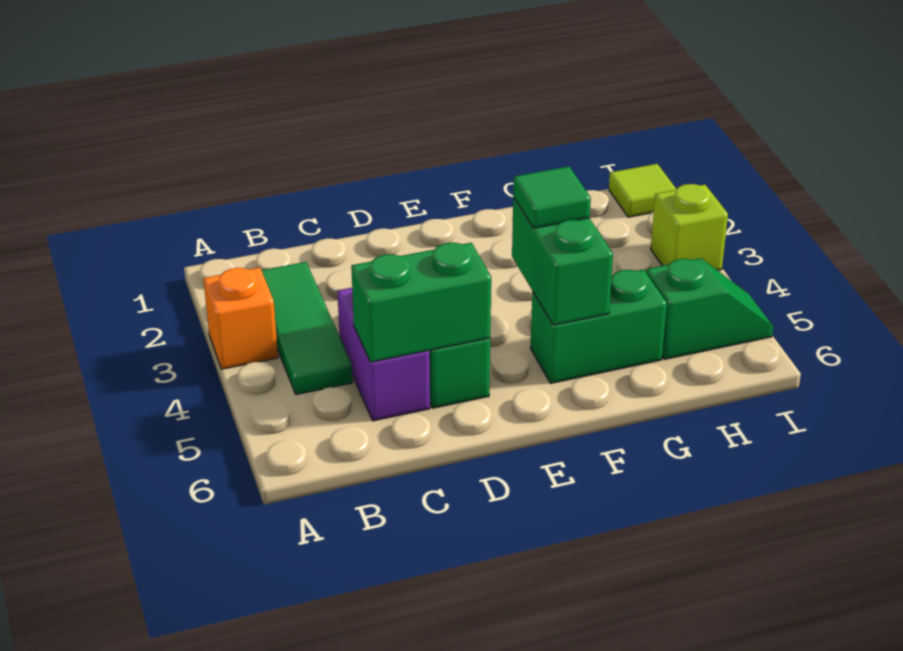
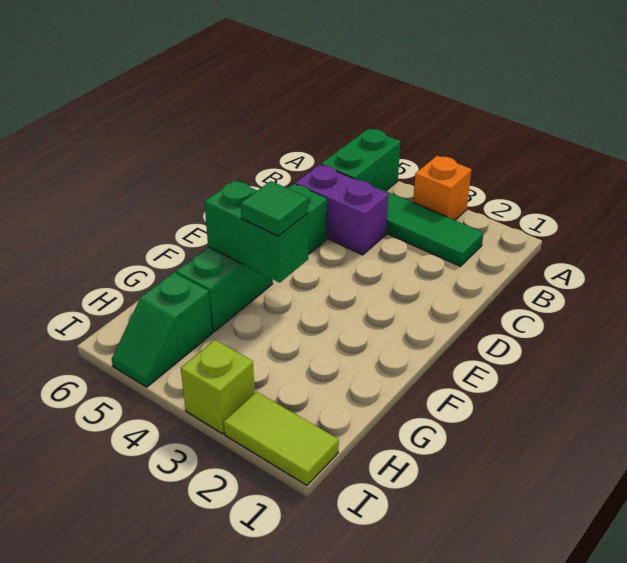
green brick C5:D5 level 2 -> green brick A5:B5 level 1
lime tile I1 level 1 -> lime tile I1:I2 level 1

